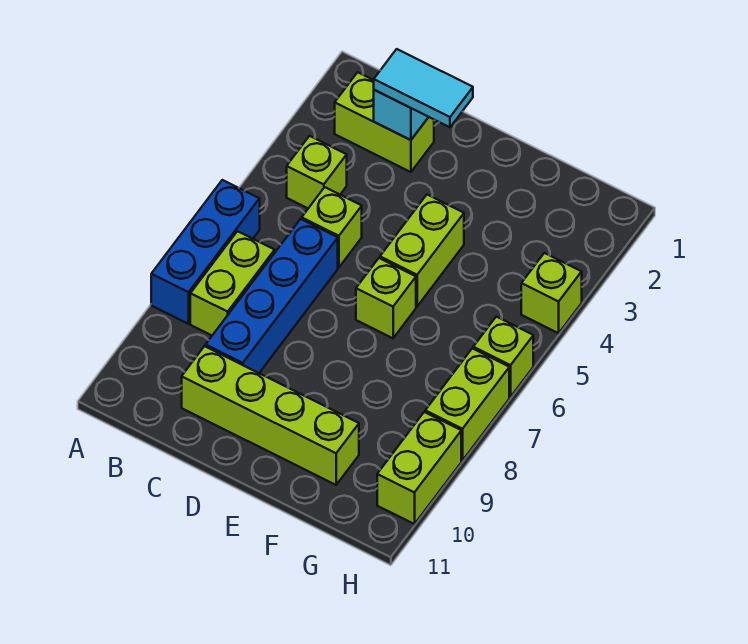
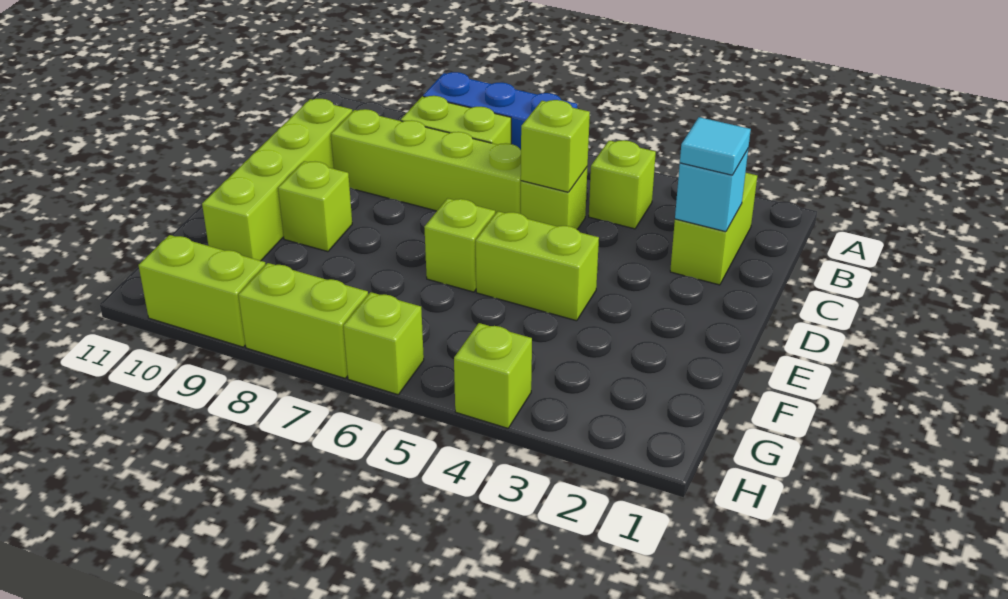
cyan tile C2:D2 level 3 -> cyan tile C2 level 3
none -> lime brick C5 level 2
blue brick C6:C9 level 1 -> lime brick C6:C9 level 1
none -> lime brick E9 level 1

